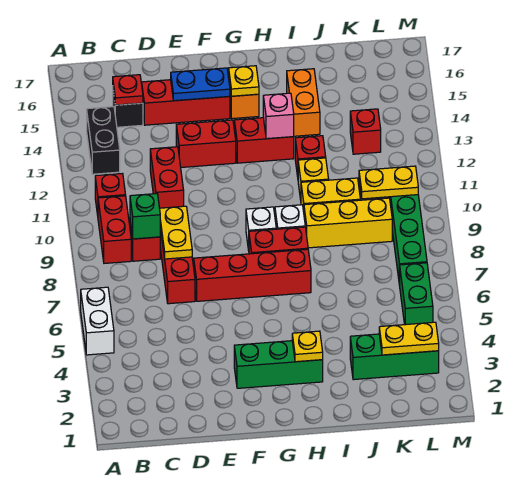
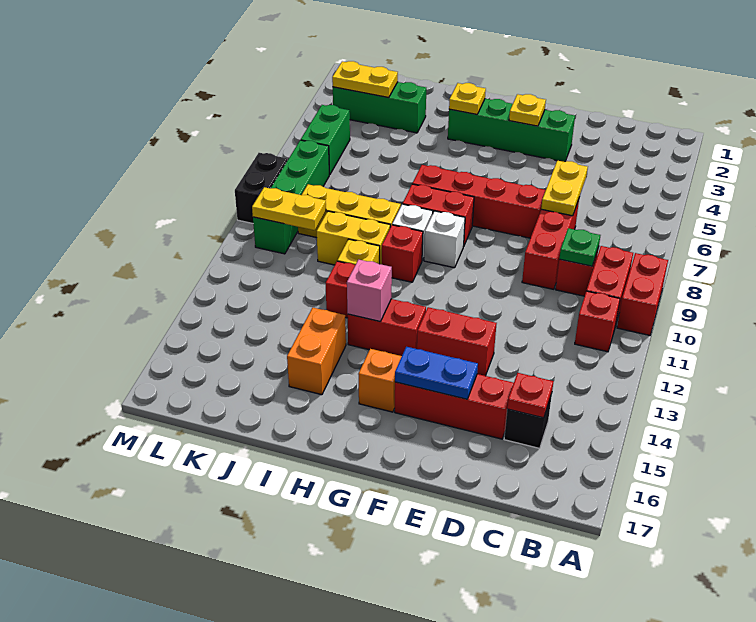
white brick A5:A6 level 1 -> none
black brick B13:B14 level 1 -> black brick M8:M9 level 1
green brick C9 level 2 -> green plate C9 level 2
yellow plate D8:D9 level 2 -> yellow plate D6:D7 level 2
red brick D11:D12 level 1 -> red brick A9:A10 level 1
green brick F3:H3 level 1 -> green brick E3:H3 level 1
yellow plate G15 level 2 -> yellow plate F3 level 2
red brick K13 level 1 -> red brick H10 level 1

